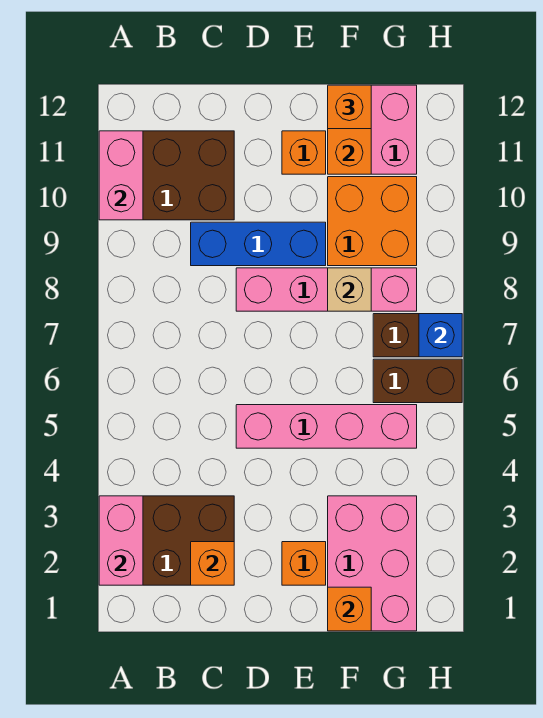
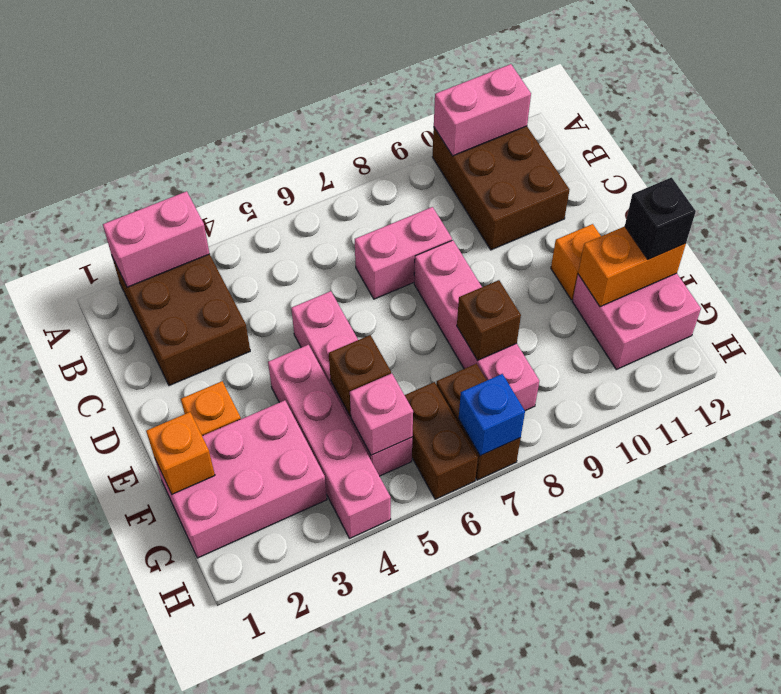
orange brick C2 level 2 -> none
none -> pink brick C7:C8 level 1
blue brick C9:E9 level 1 -> none
none -> pink brick E4:H4 level 1
none -> brown brick F5 level 2
tan brick F8 level 2 -> brown brick F8 level 2
orange brick F9:G10 level 1 -> none
orange brick F12 level 3 -> black brick F12 level 3
none -> pink brick G5 level 2

